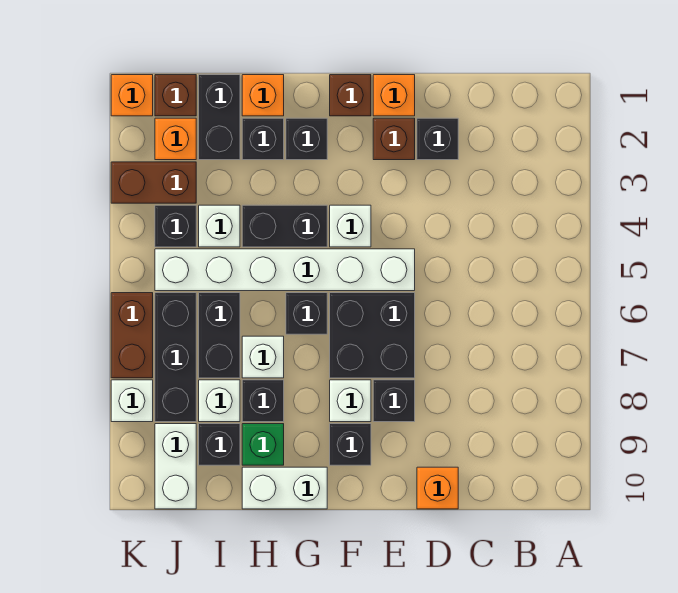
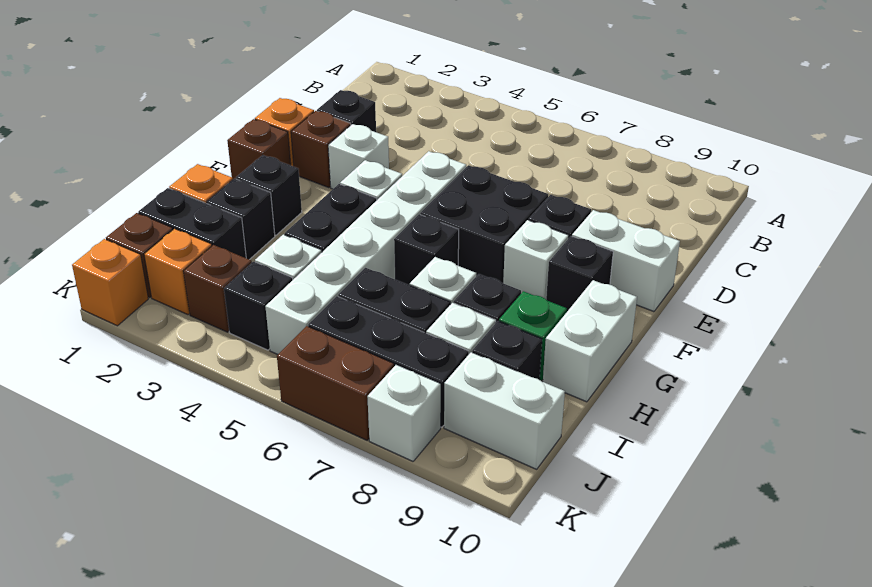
orange brick D10 level 1 -> none
none -> white brick E3 level 1
none -> white brick E9:E10 level 1
brown brick J3:K3 level 1 -> brown brick J3 level 1

